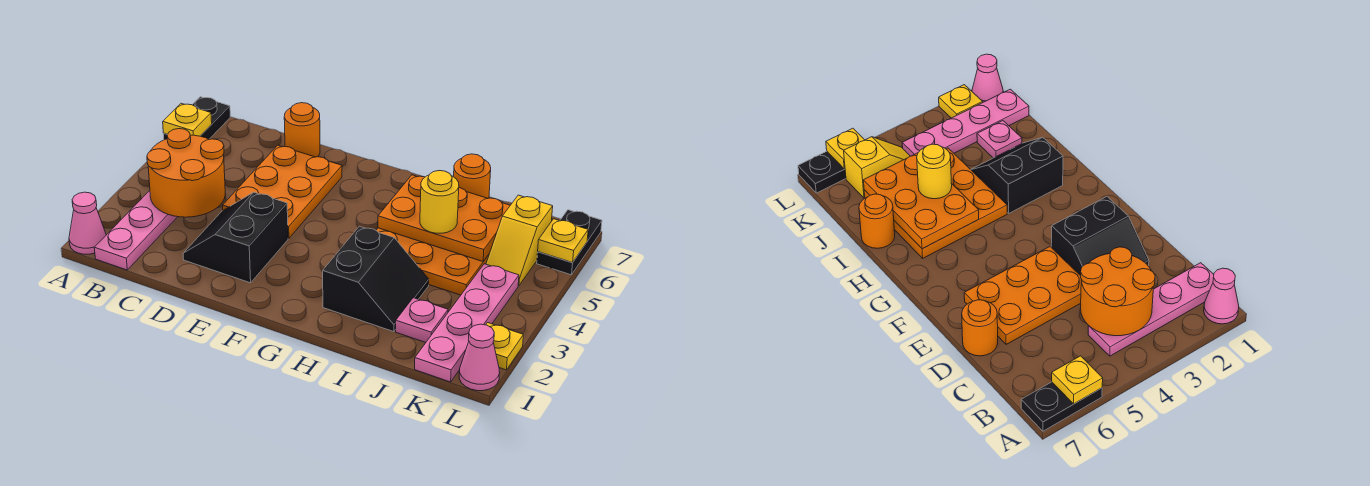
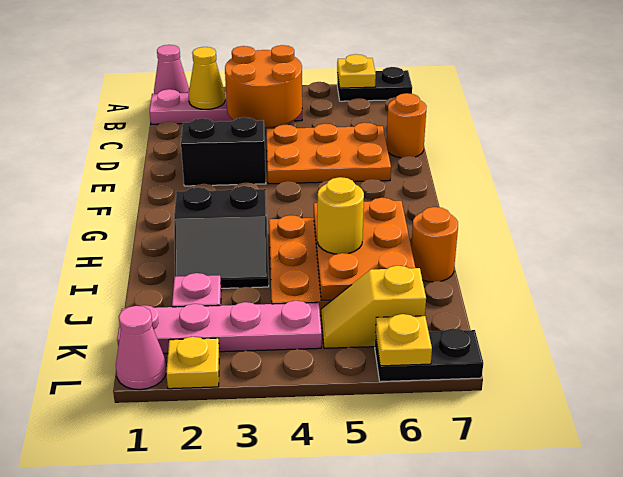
none -> yellow cone B2 level 2

